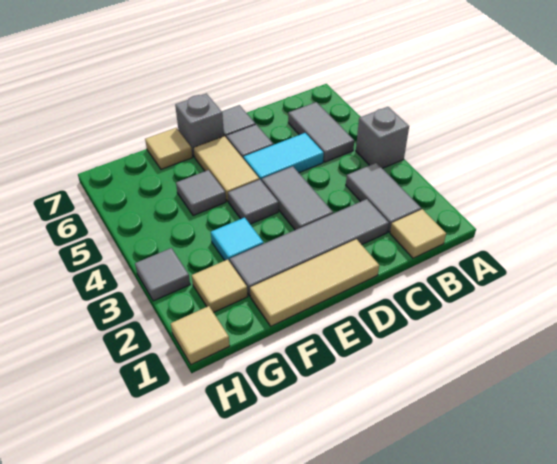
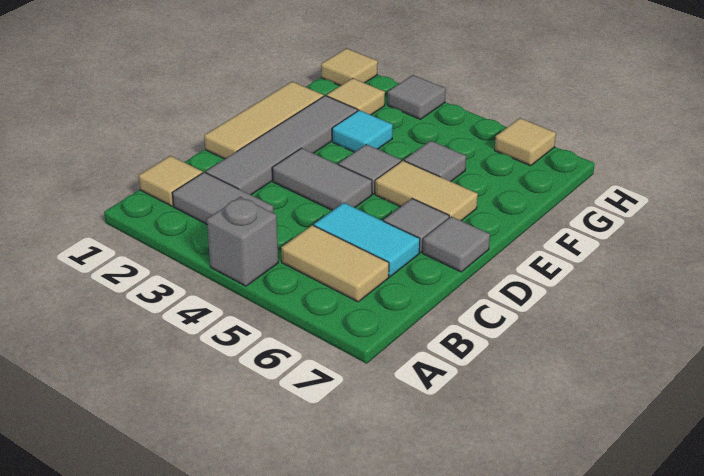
grey tile B5:B6 level 1 -> tan tile B5:B6 level 1
cyan tile C5:D5 level 1 -> cyan tile C5:C6 level 1
grey brick E7 level 1 -> none
tan tile F7 level 1 -> tan tile H6 level 1

